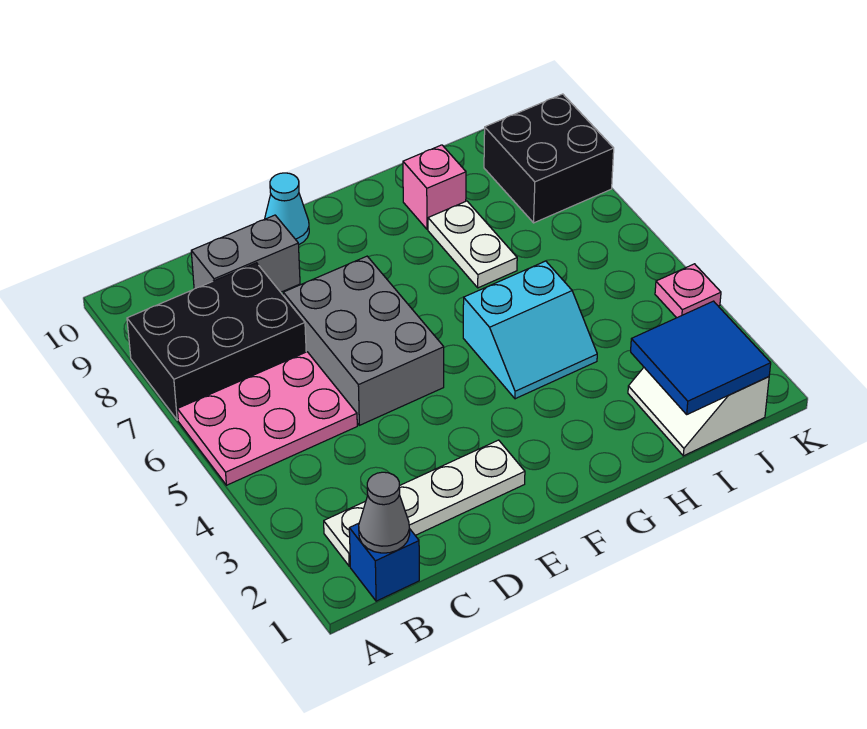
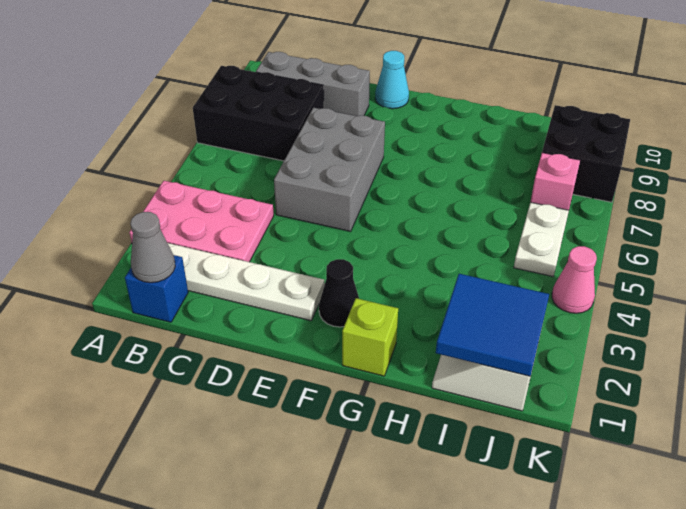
pink plate A5:C6 level 1 -> pink plate A3:C4 level 1
grey brick C9:D9 level 1 -> grey brick B9:D9 level 1
none -> black cone F2 level 1
none -> lime brick G1 level 1
cyan slope G4:H5 level 1 top 5 -> none
white plate H7:H8 level 1 -> white plate J5:J6 level 1
pink brick H9 level 1 -> pink brick J7 level 1
pink plate K4 level 1 -> pink cone K4 level 1

